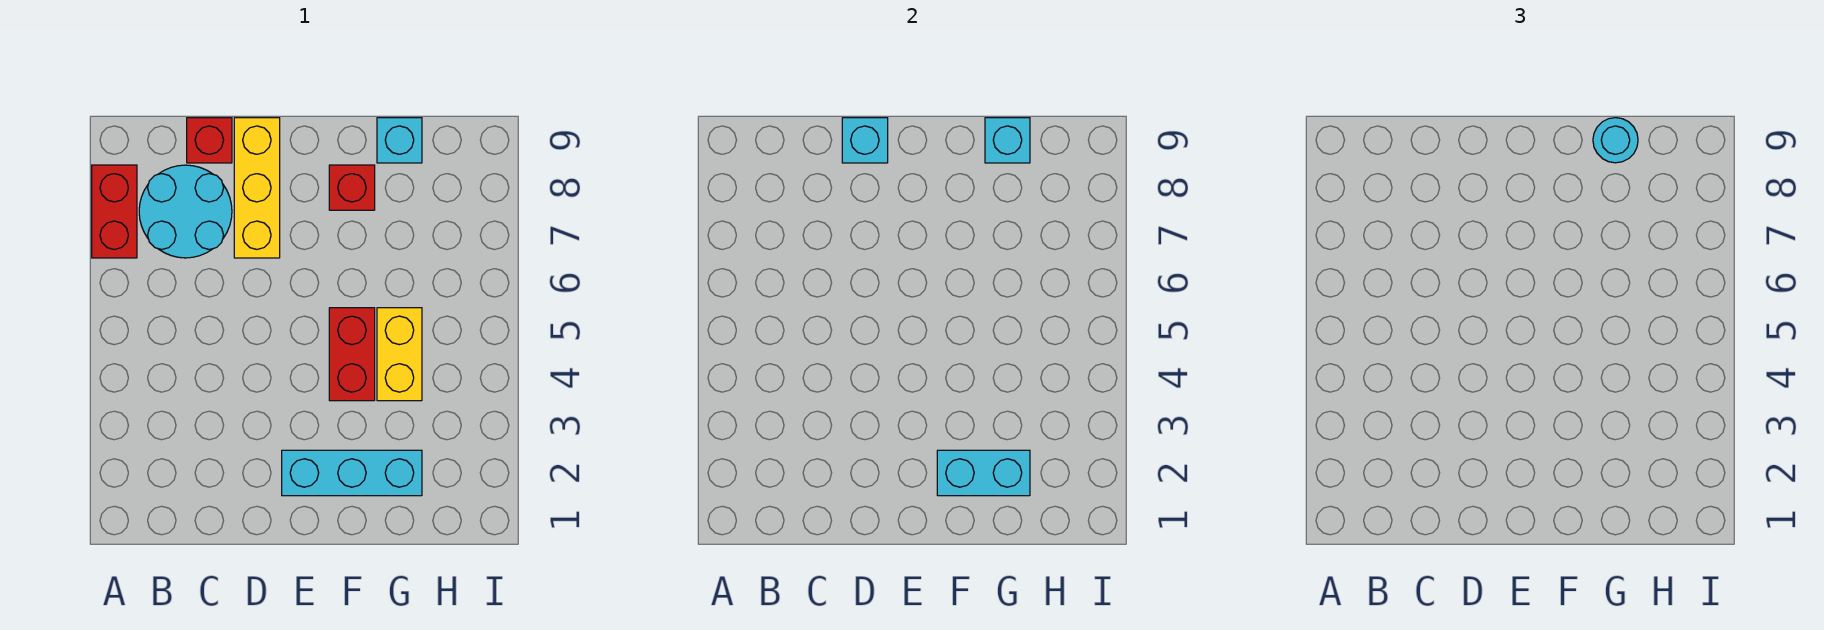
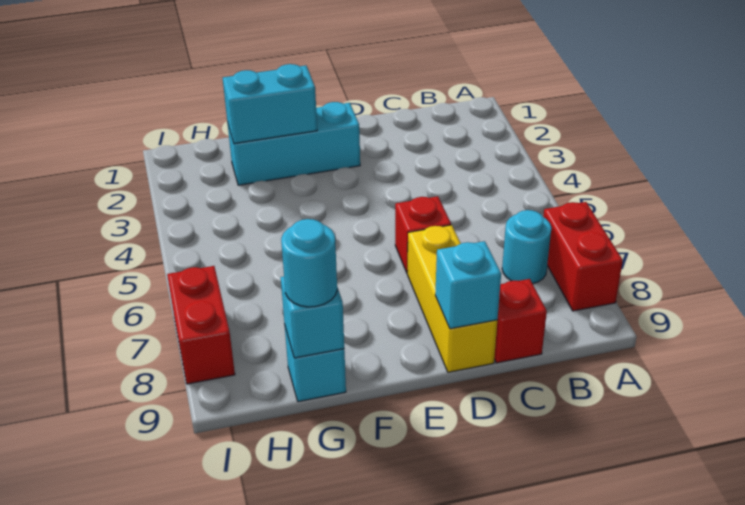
cyan round brick B7:C8 level 1 -> cyan round brick B7 level 1
red brick F4:F5 level 1 -> red brick I7:I8 level 1
red brick F8 level 1 -> red brick D6 level 1
yellow brick G4:G5 level 1 -> none

